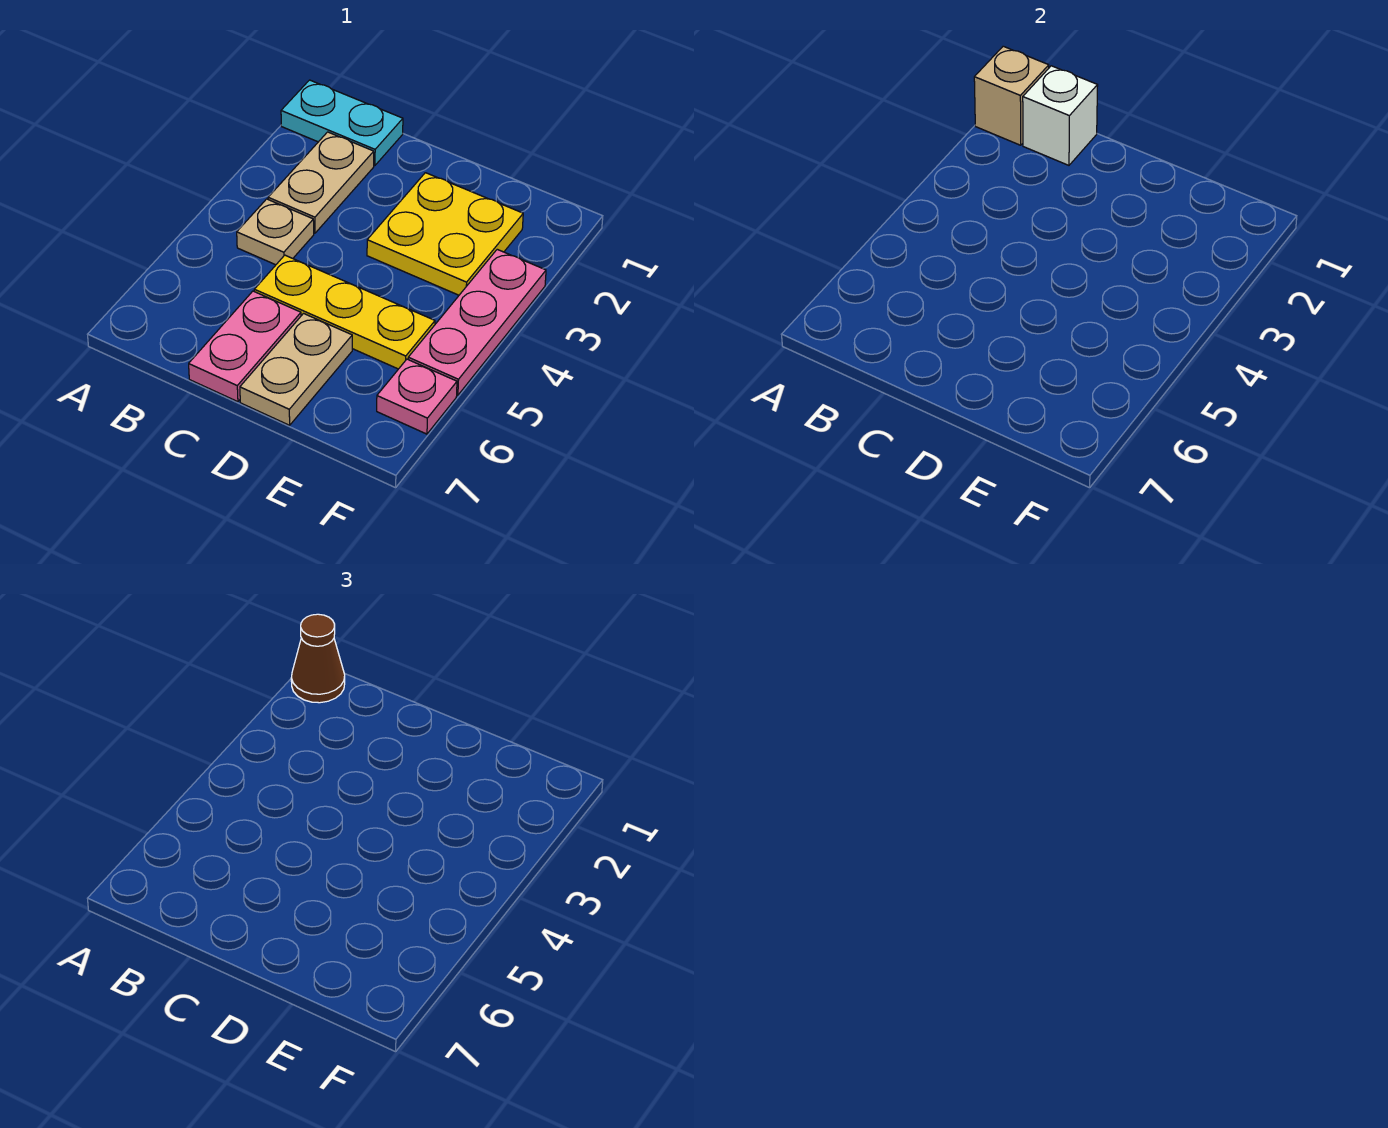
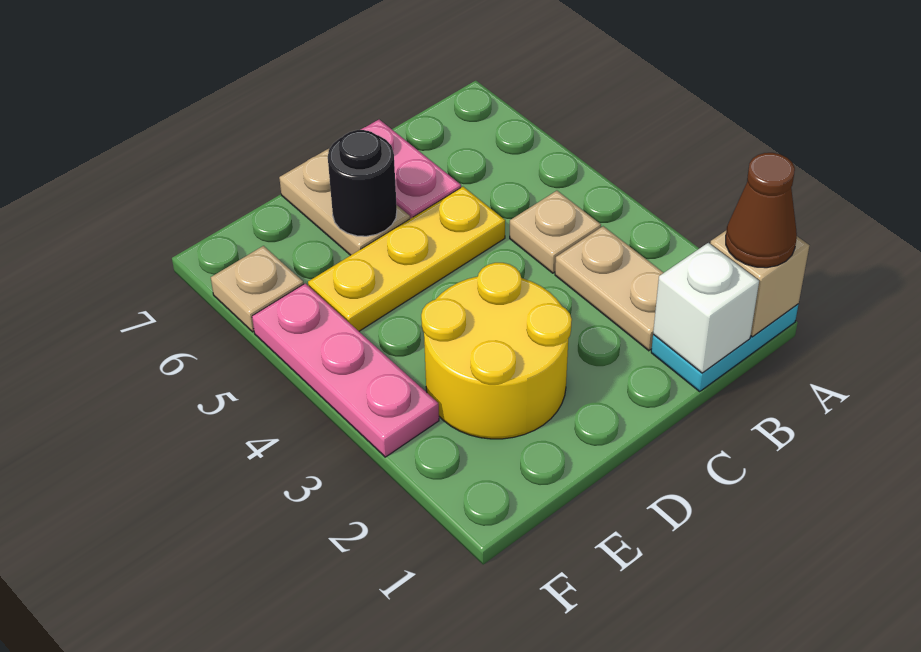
yellow plate D2:E3 level 1 -> yellow round brick D2:E3 level 1
none -> black round brick D6 level 2
pink plate F6 level 1 -> tan plate F6 level 1

